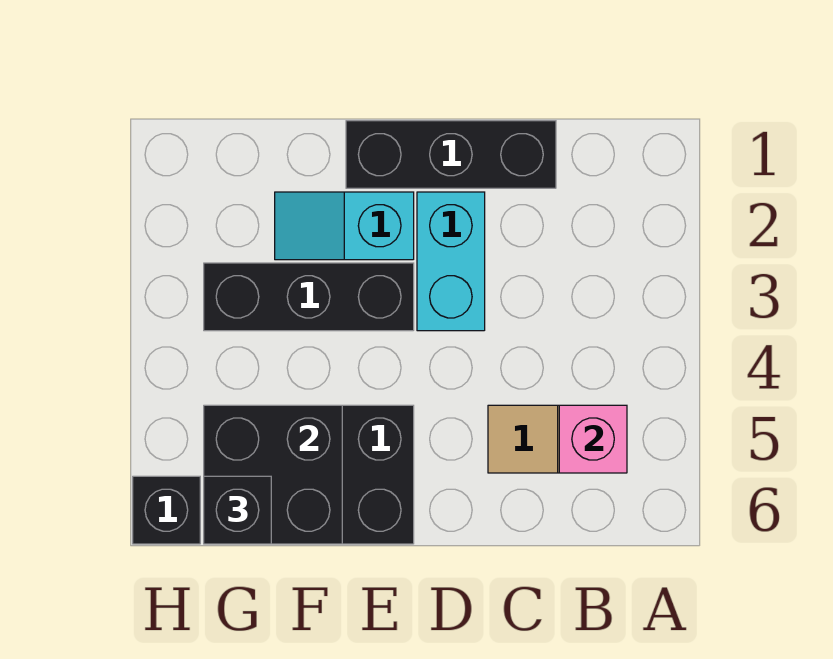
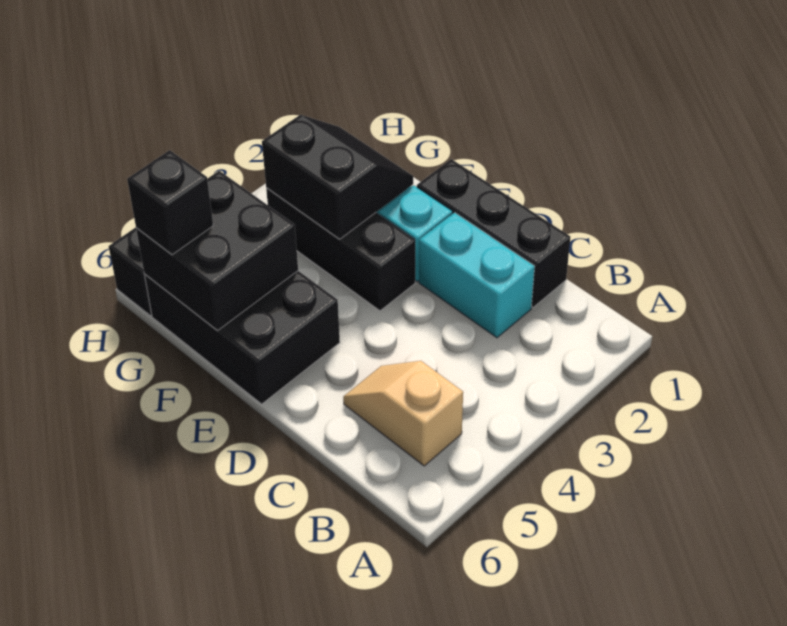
pink brick B5 level 2 -> none
cyan brick D2:D3 level 1 -> cyan brick C2:D2 level 1
none -> black slope F2:G3 level 2 top 3

